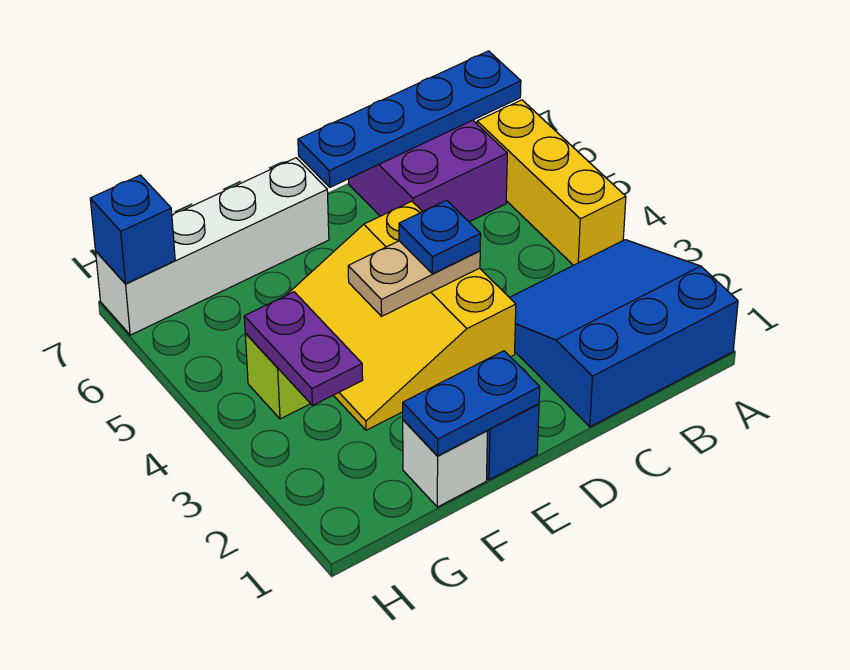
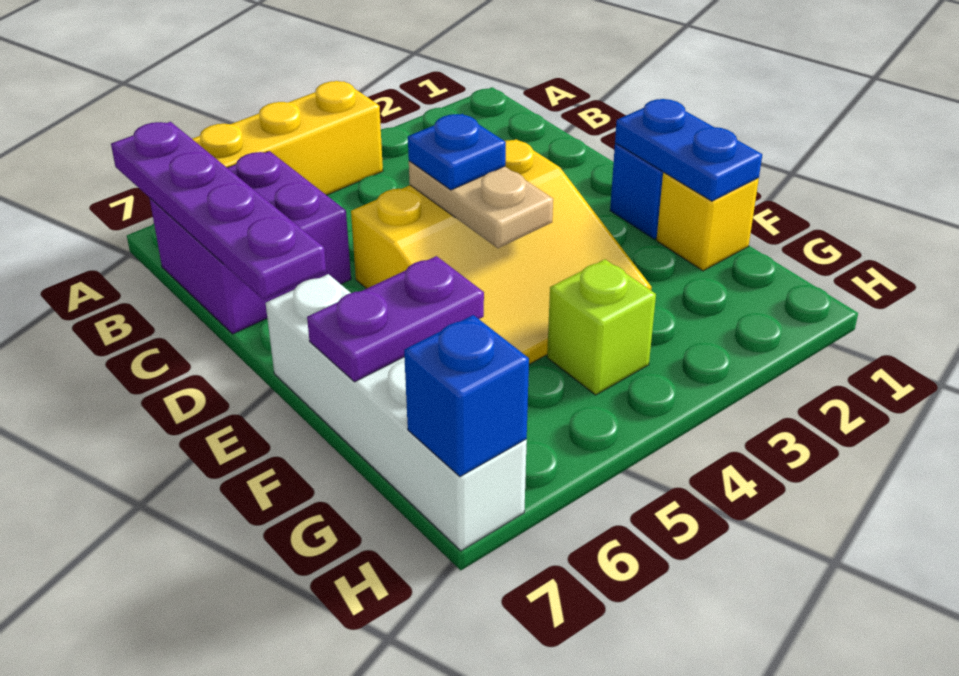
blue slope A1:C3 level 1 top 1 -> none
blue plate A7:D7 level 2 -> purple plate A7:D7 level 2
white brick F1 level 1 -> yellow brick F1 level 1
purple plate G3:G4 level 2 -> purple plate F6:F7 level 2

